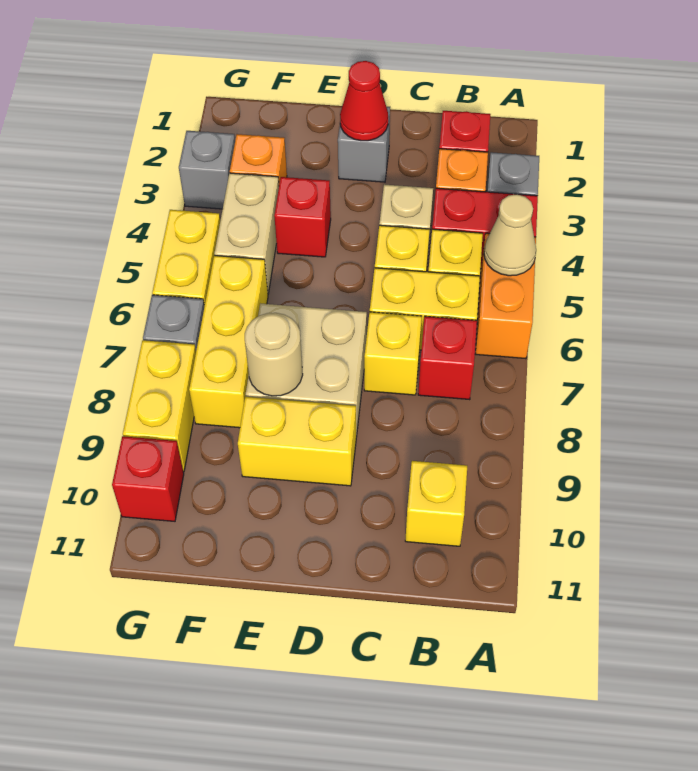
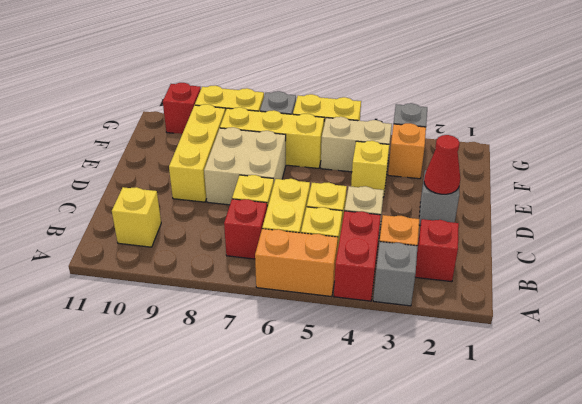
tan cone A5 level 2 -> none
yellow brick D9:E9 level 1 -> yellow brick D9:F9 level 1
red brick E4 level 1 -> yellow brick E4 level 1
tan round brick E8 level 2 -> none

